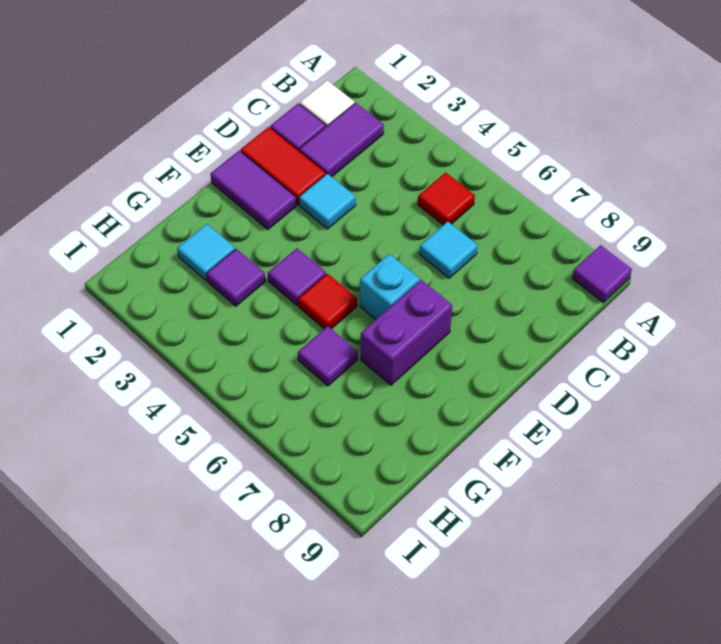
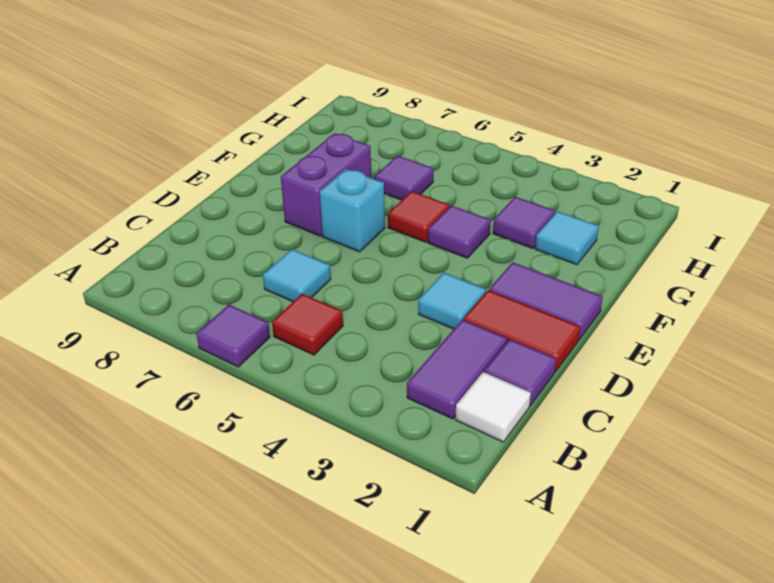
purple tile A9 level 1 -> purple tile A6 level 1

